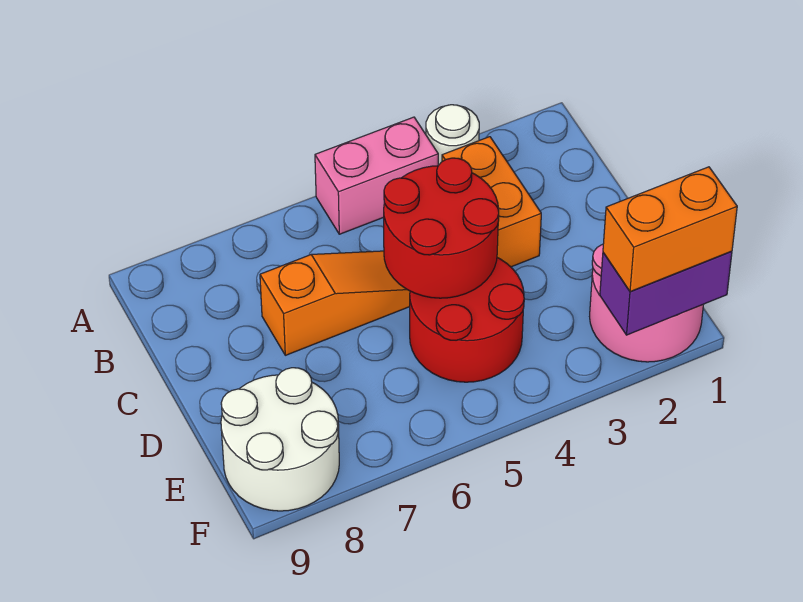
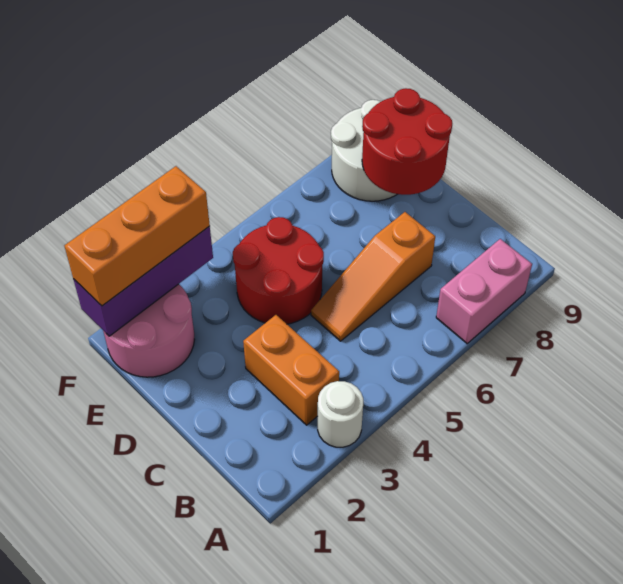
pink brick A4:A5 level 1 -> pink brick A7:A8 level 1
red round brick C4:D5 level 2 -> red round brick D8:E9 level 2
purple brick F1:F2 level 2 -> purple brick F1:F3 level 2
orange brick F1:F2 level 3 -> orange brick F1:F3 level 3

